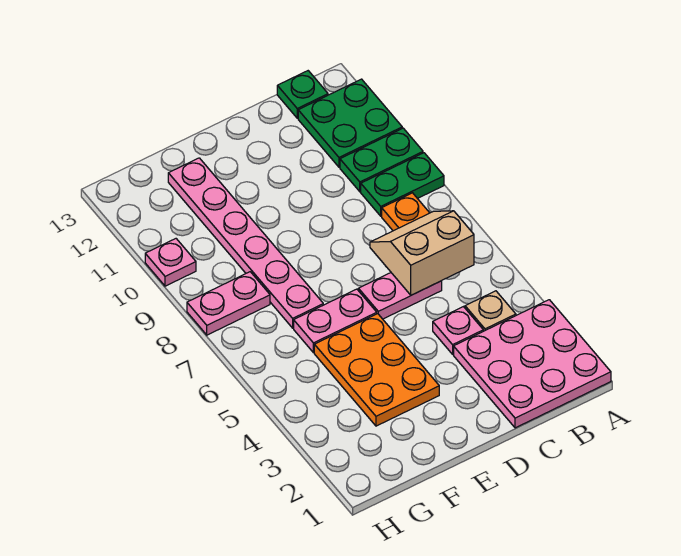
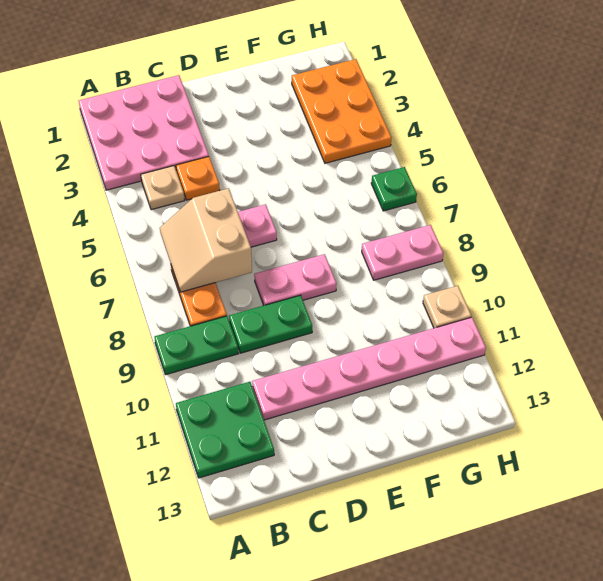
green plate A10:B10 level 1 -> green plate C9:D9 level 1
tan slope B6:C7 level 2 top 6 -> tan slope B6:C7 level 2 top C
green plate B13 level 1 -> green plate H6 level 1
pink plate C4 level 1 -> orange plate C4 level 1
orange plate E3:F5 level 1 -> orange plate G2:H4 level 1
pink plate E6:F6 level 1 -> pink plate D8:E8 level 1
pink plate F7:F12 level 1 -> pink plate C11:H11 level 1
pink plate H10 level 1 -> tan plate H10 level 1

